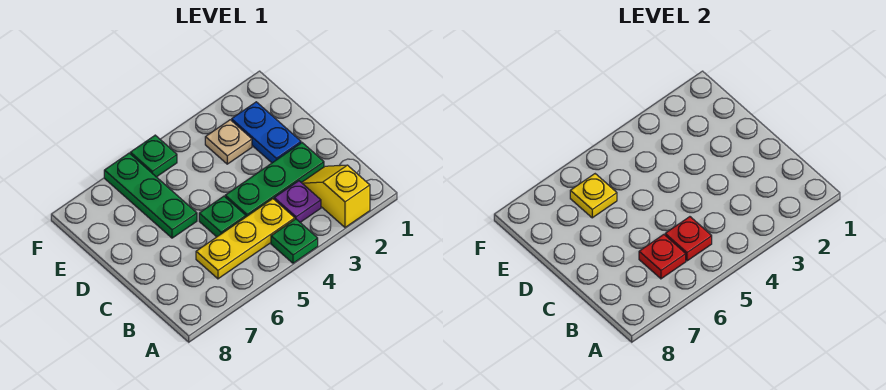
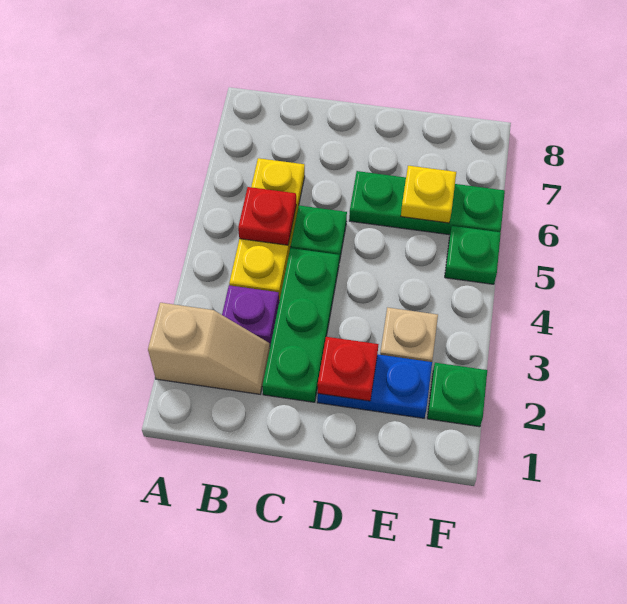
yellow slope A2:B2 level 1 top A -> tan slope A2:B2 level 1 top A
green plate A4 level 1 -> green plate F2 level 1
red plate B6 level 2 -> red plate D2 level 2

